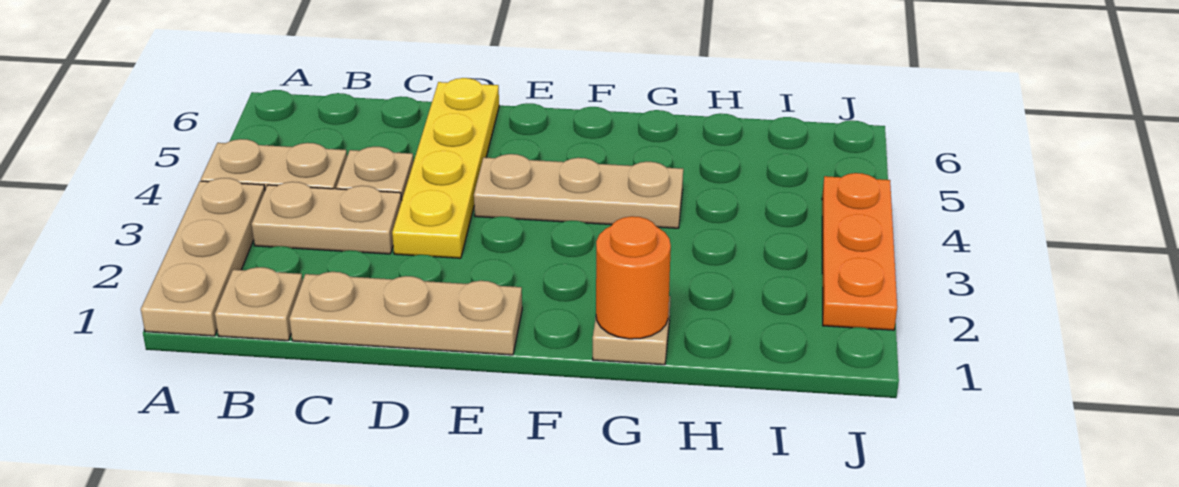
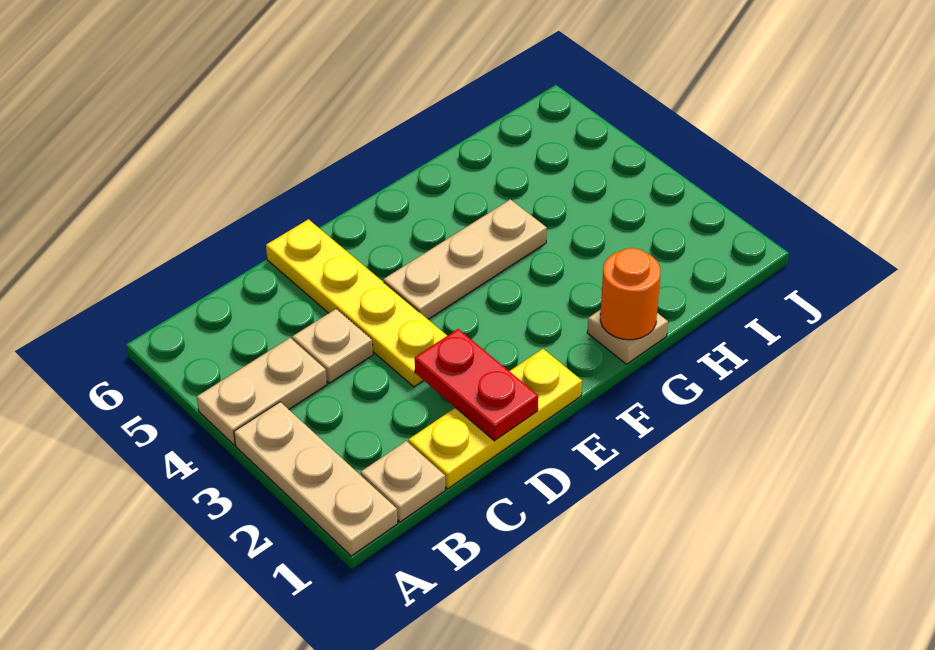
tan plate B3:C3 level 1 -> none
tan plate C1:E1 level 1 -> yellow plate C1:E1 level 1
none -> red plate D1:D2 level 2
orange plate J2:J4 level 1 -> none

